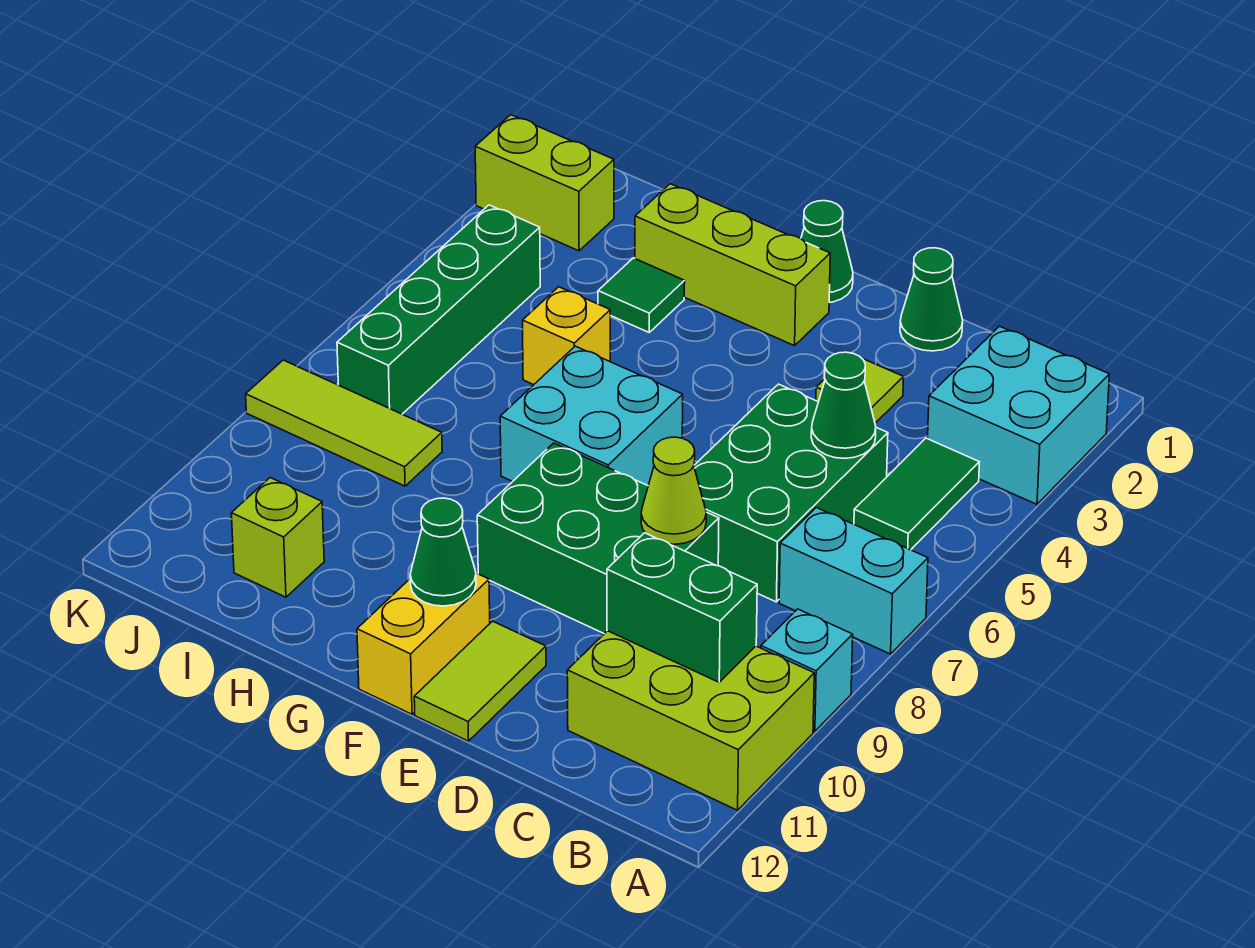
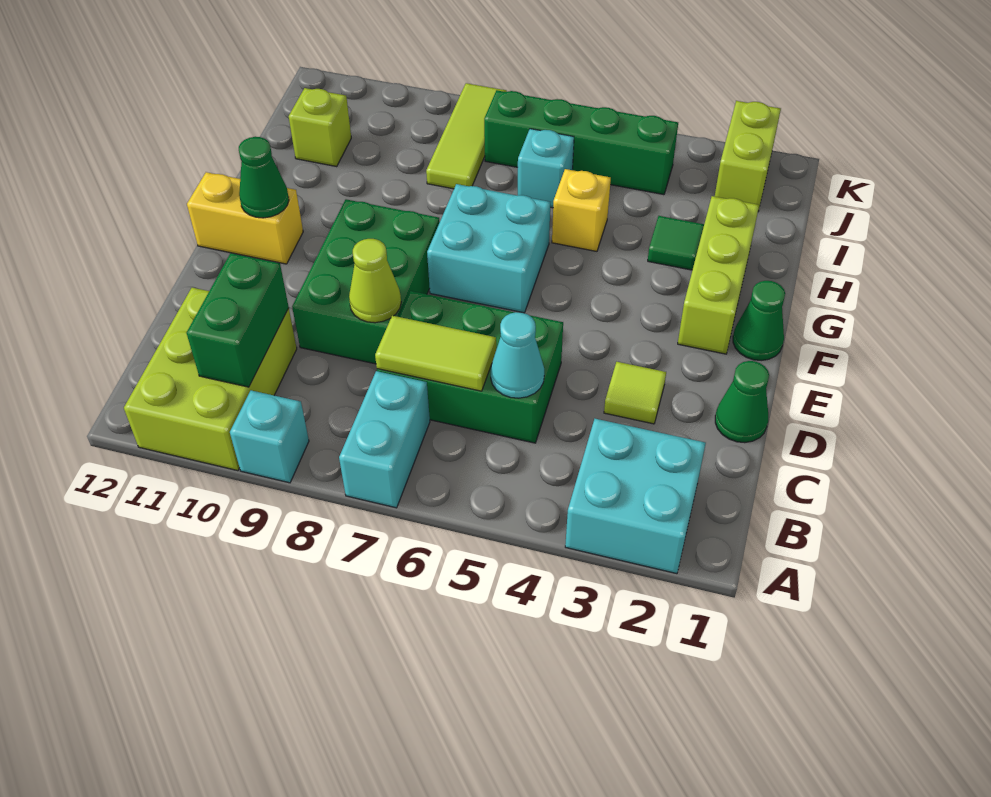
green tile B4:B5 level 1 -> none
green cone C5 level 2 -> cyan cone C5 level 2
lime tile E11:E12 level 1 -> lime tile C6:C7 level 2
none -> cyan brick I6 level 1

